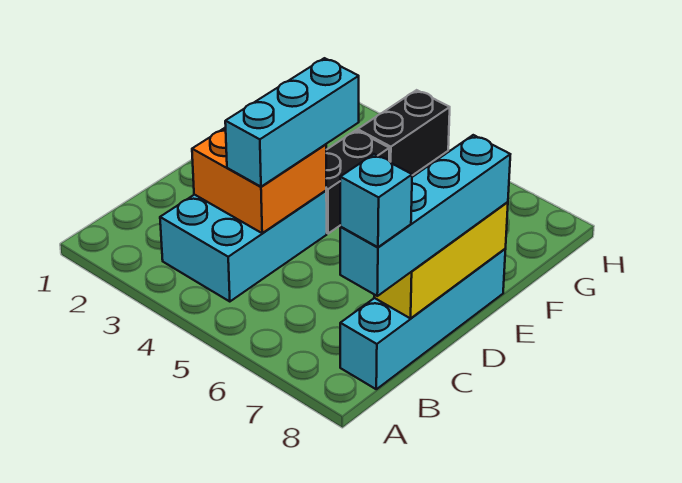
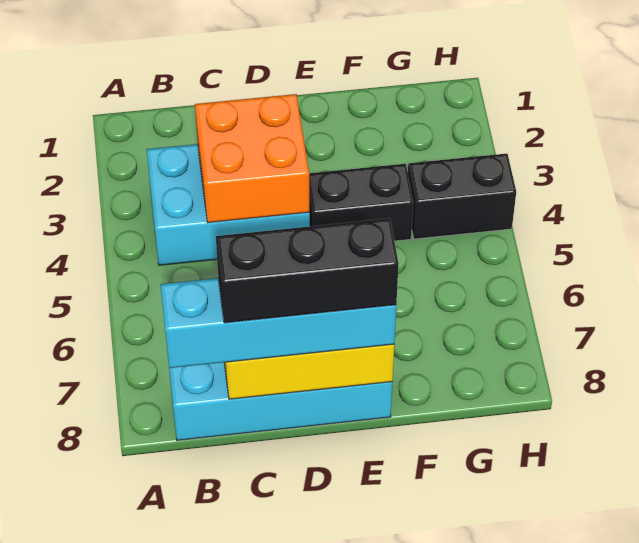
cyan brick B8 level 4 -> none
cyan brick C4:E4 level 3 -> none
none -> black brick C8:E8 level 4

